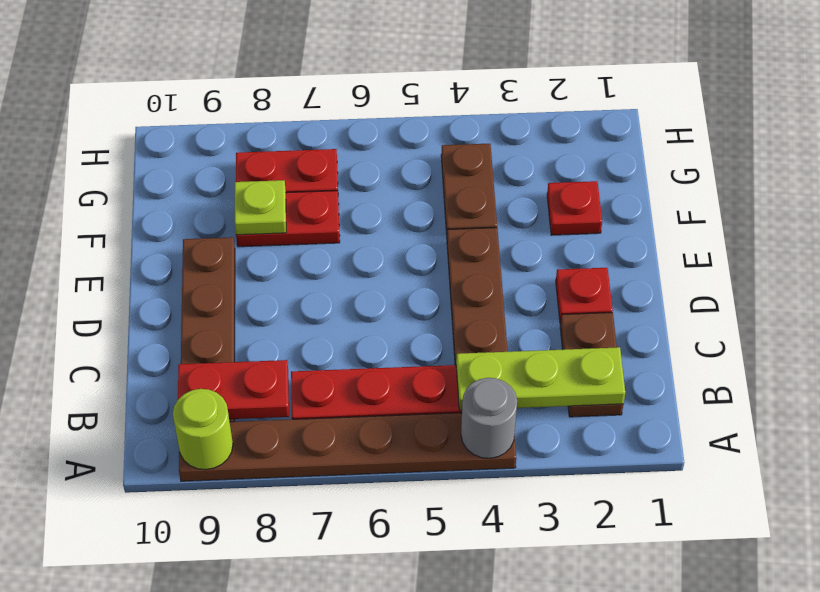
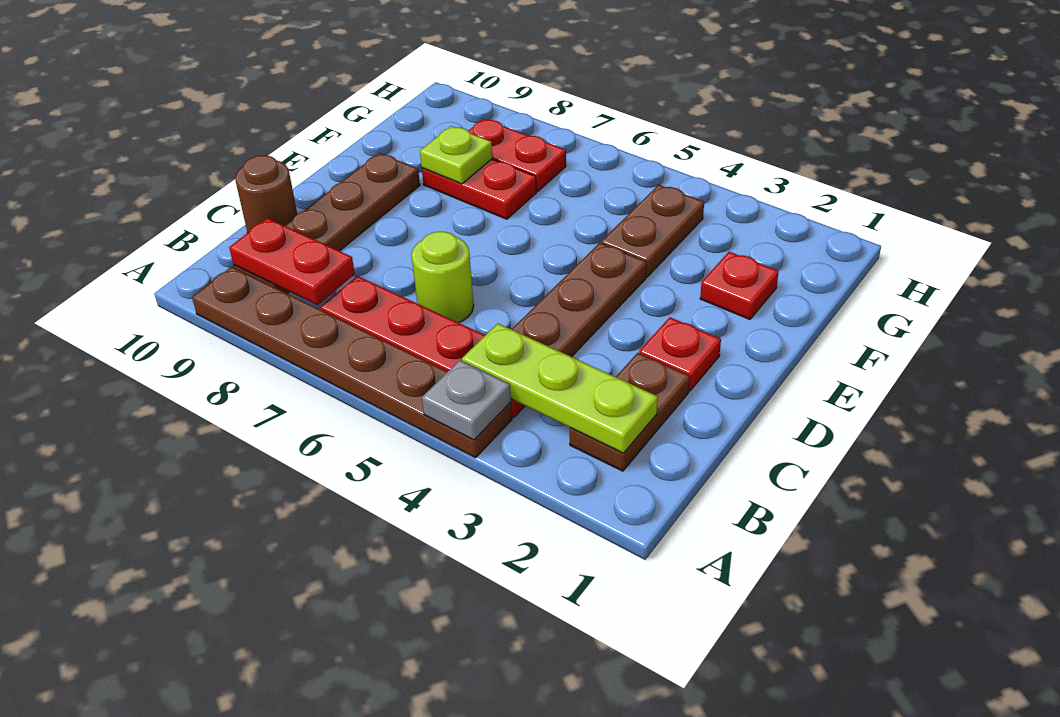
grey round brick A4 level 2 -> grey plate A4 level 2
lime round brick A9 level 2 -> lime round brick C6 level 1
none -> brown round brick C10 level 1

